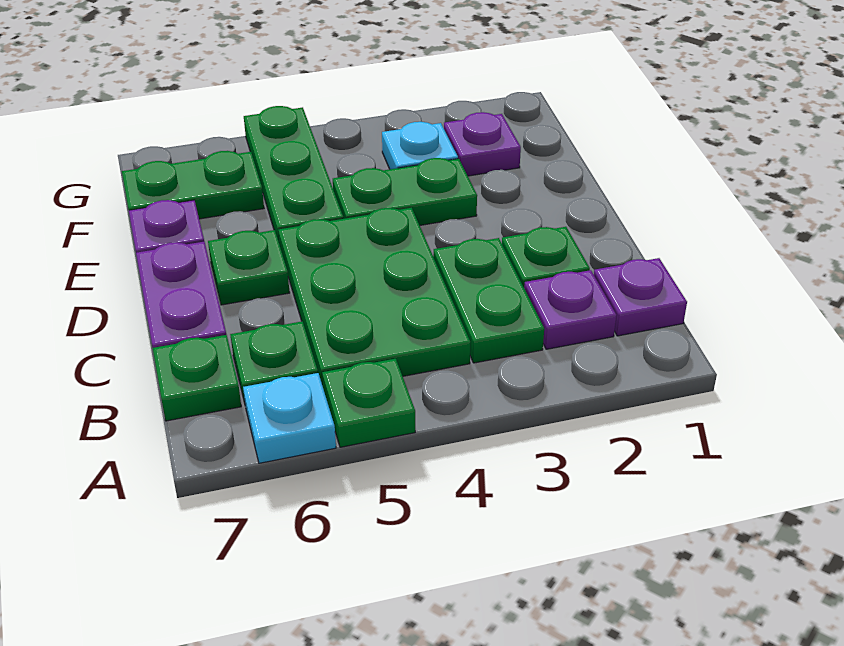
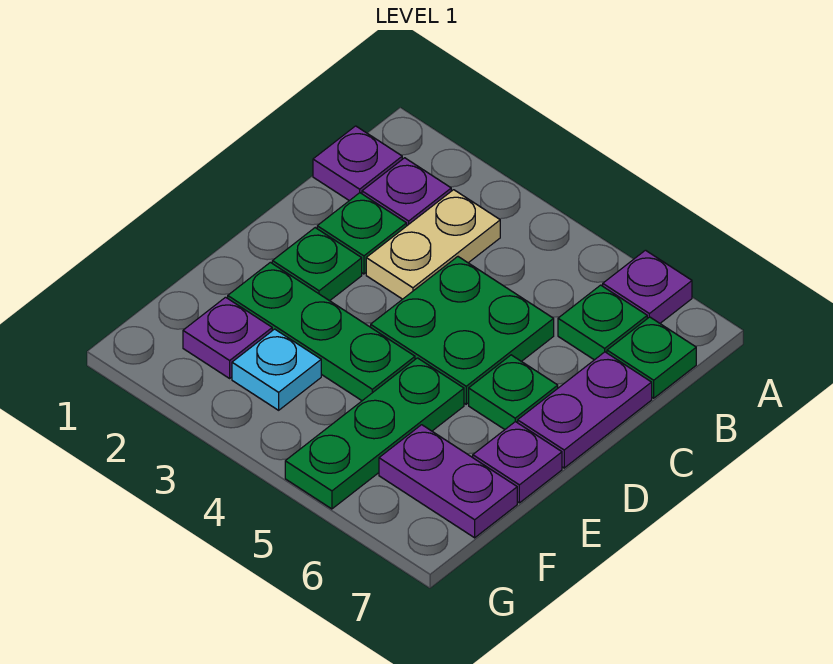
green plate A5 level 1 -> green plate D2 level 1
cyan plate A6 level 1 -> purple plate A6 level 1
green plate B3:C3 level 1 -> tan plate B3:C3 level 1
green plate B4:D5 level 1 -> green plate C4:D5 level 1
green plate E3:E4 level 1 -> green plate E2:E4 level 1
green plate F6:F7 level 1 -> purple plate F6:F7 level 1

